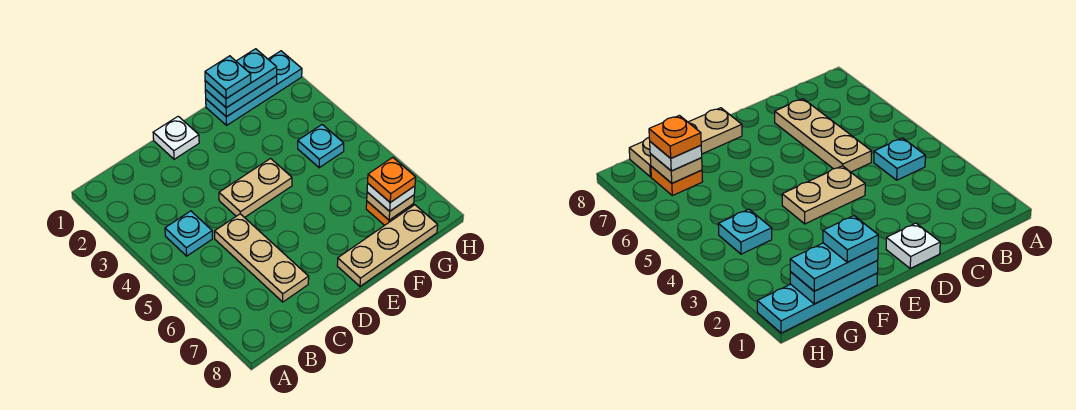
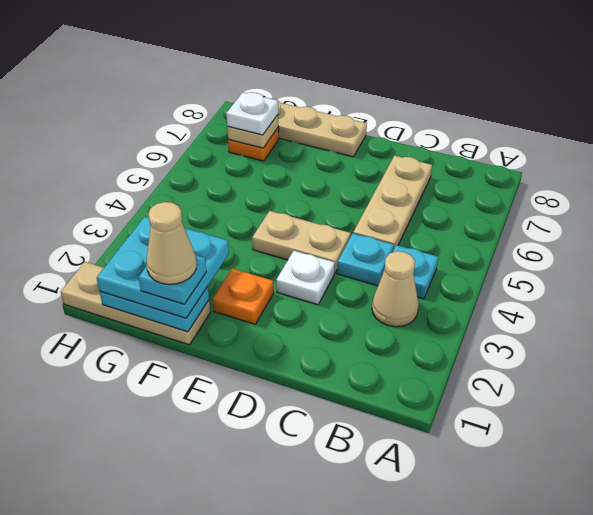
none -> tan cone B3 level 1
white plate D1 level 1 -> white plate D3 level 1
cyan plate F1:H1 level 1 -> tan plate F1:H1 level 1
cyan plate F1:G1 level 3 -> cyan plate F1:G2 level 3
none -> tan cone F1 level 5
cyan plate G4 level 1 -> cyan plate C4 level 1
orange plate G7 level 4 -> orange plate E2 level 1

